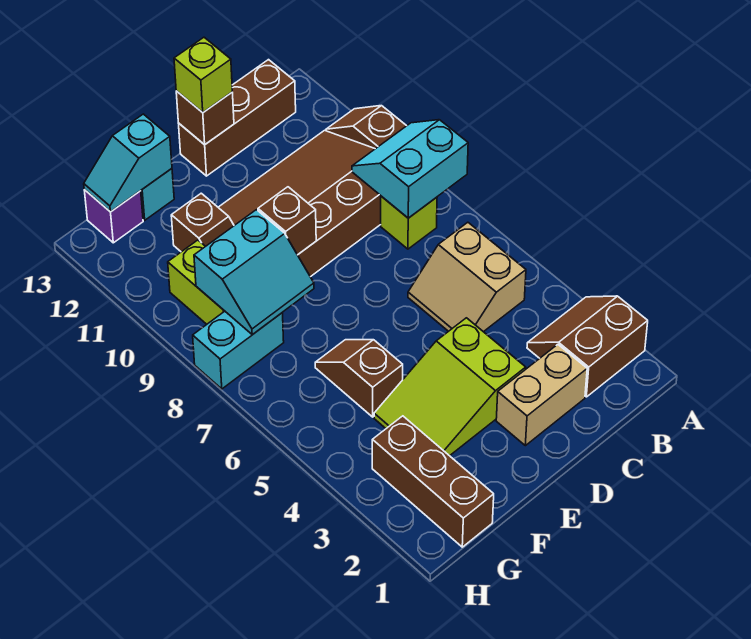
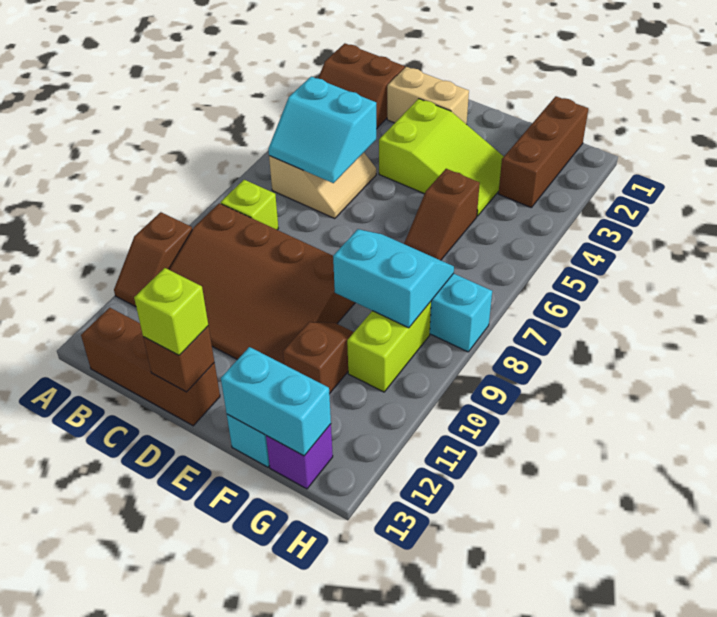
cyan slope A8:B9 level 2 top 8 -> cyan slope B5:C6 level 2 top 5
brown brick E9 level 2 -> none
cyan slope F13:G13 level 2 top F -> cyan brick F13:G13 level 2

